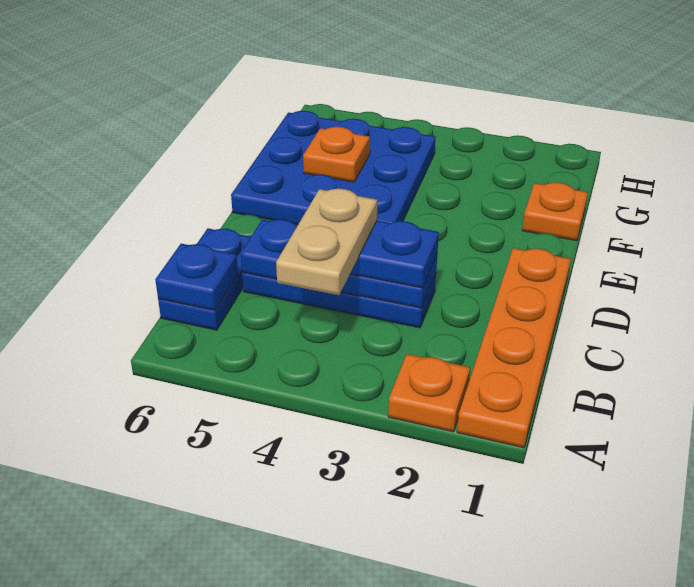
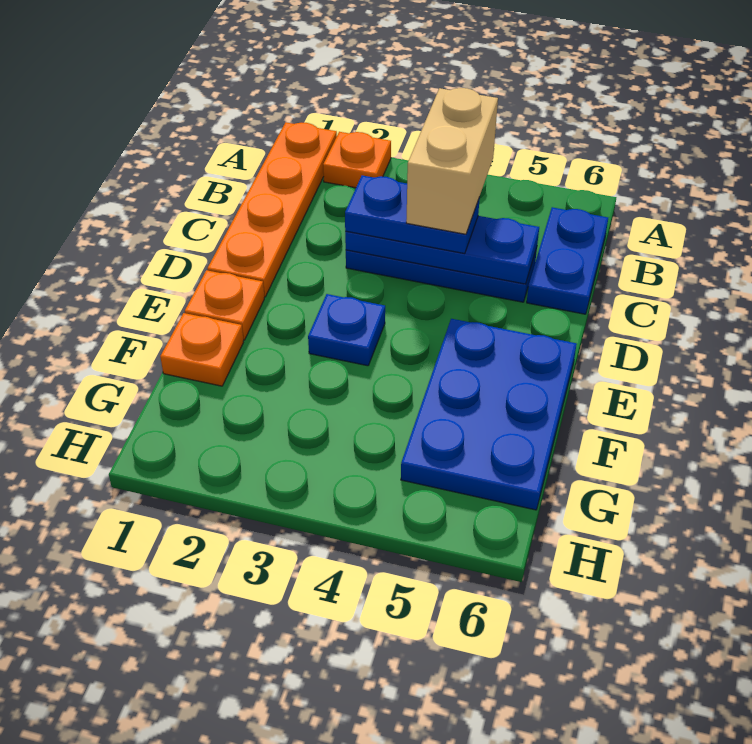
tan plate B4:C4 level 4 -> tan brick B4:C4 level 4
blue plate B6 level 2 -> blue plate E3 level 1
blue plate E4:G6 level 1 -> blue plate E5:G6 level 1
orange plate F5 level 2 -> orange plate E1 level 1

